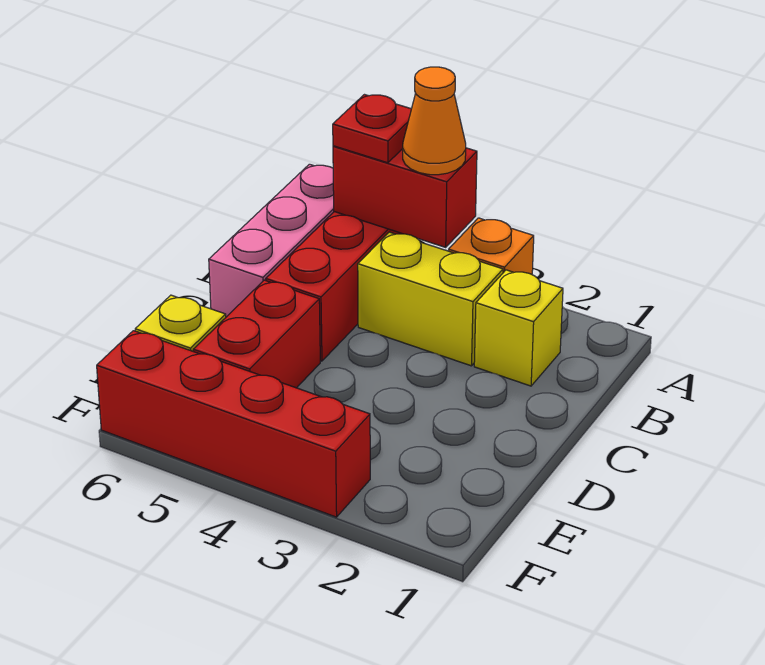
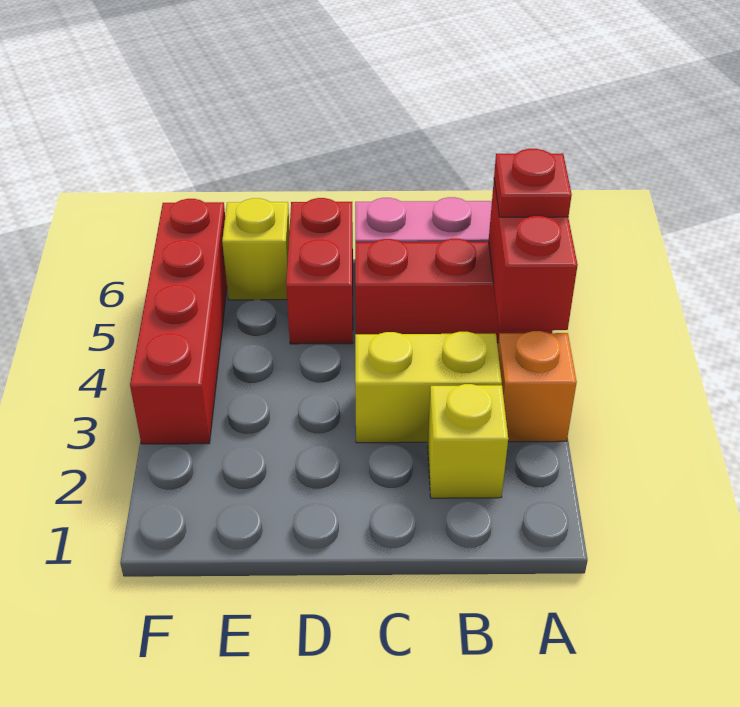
orange cone A4 level 3 -> none
yellow brick B3:B4 level 1 -> yellow brick B3:C3 level 1
red brick D5:E5 level 1 -> red brick D5:D6 level 1

